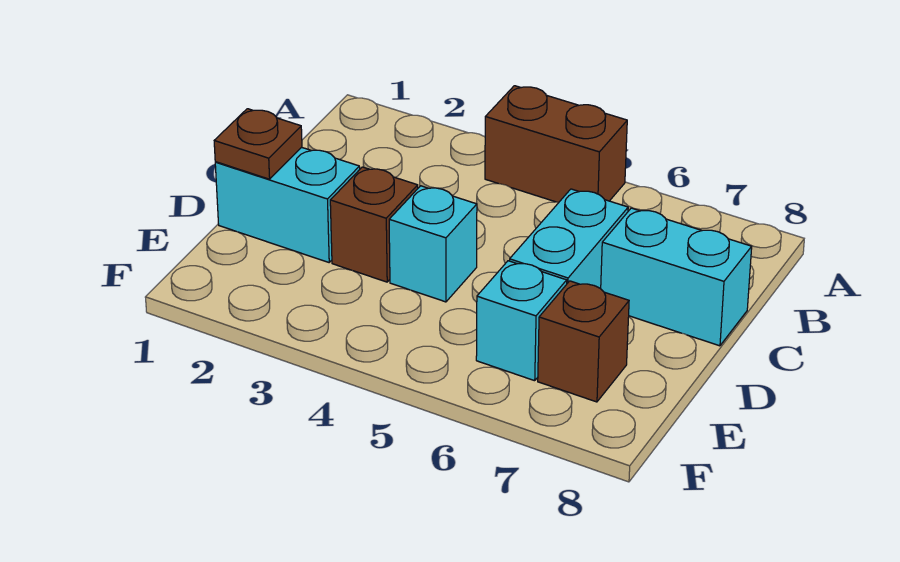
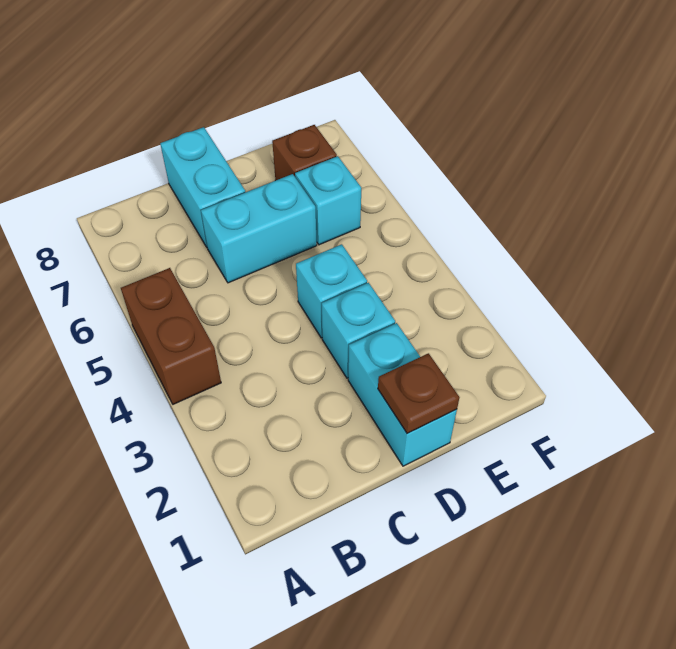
brown brick D3 level 1 -> cyan brick D3 level 1

